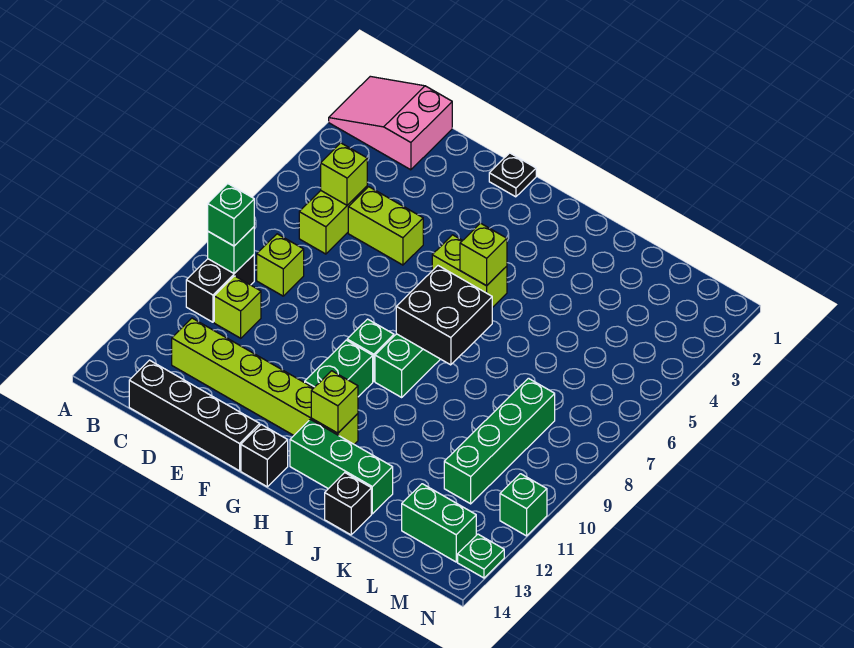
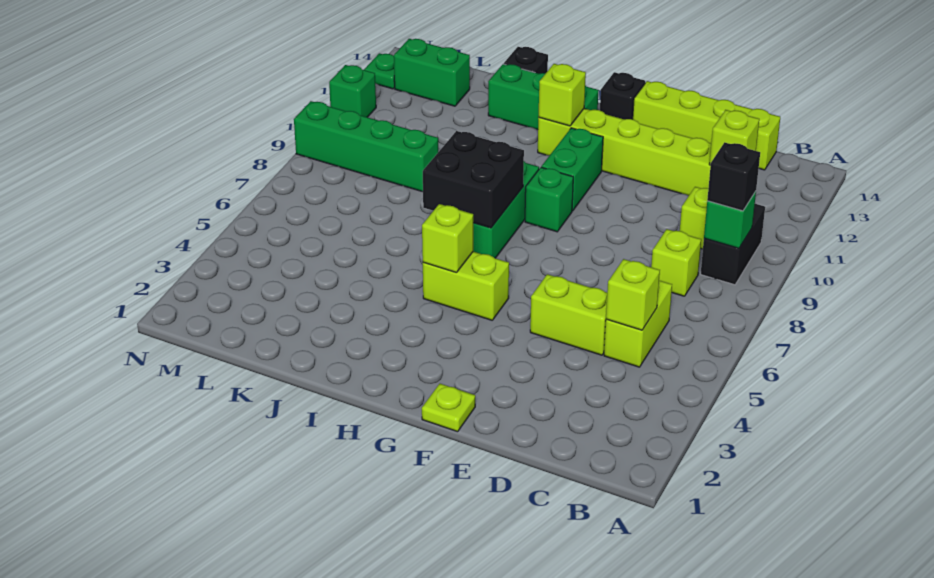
pink slope A1:C2 level 1 top C -> none
green brick B9 level 3 -> black brick B9 level 3
none -> lime brick C12 level 2
black brick C14:F14 level 1 -> lime brick C14:F14 level 1
black plate F1 level 1 -> lime plate F1 level 1
green brick L8:L11 level 1 -> green brick K9:N9 level 1

